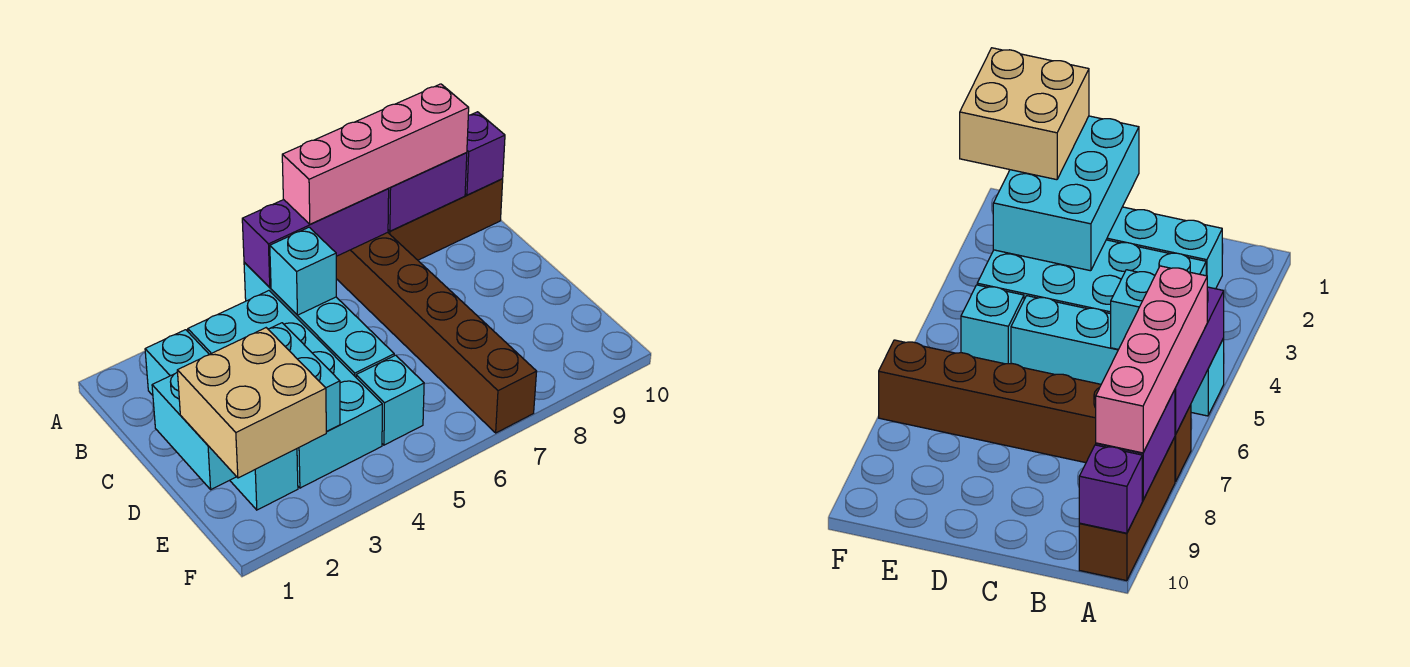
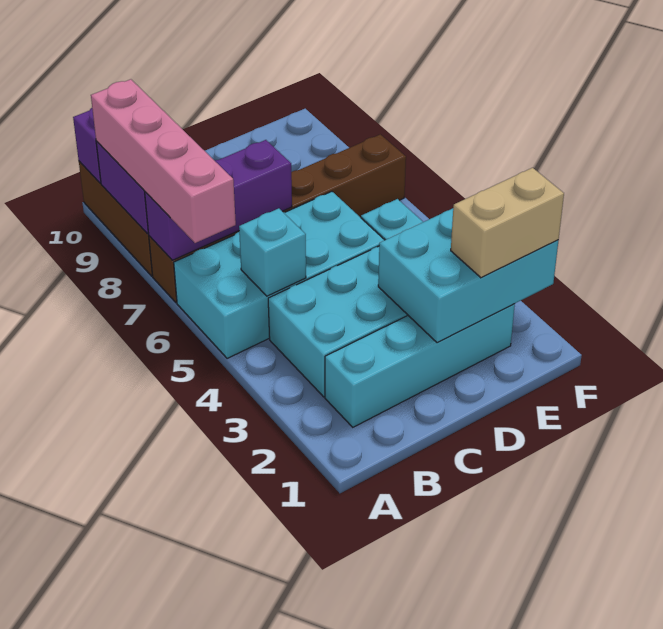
cyan brick A5:D5 level 1 -> cyan brick A5:D6 level 1
purple brick A5:A7 level 2 -> purple brick A7:C7 level 2
cyan brick D1:E3 level 2 -> cyan brick D2:F3 level 2
tan brick E1:F2 level 3 -> tan brick E2:F2 level 3

